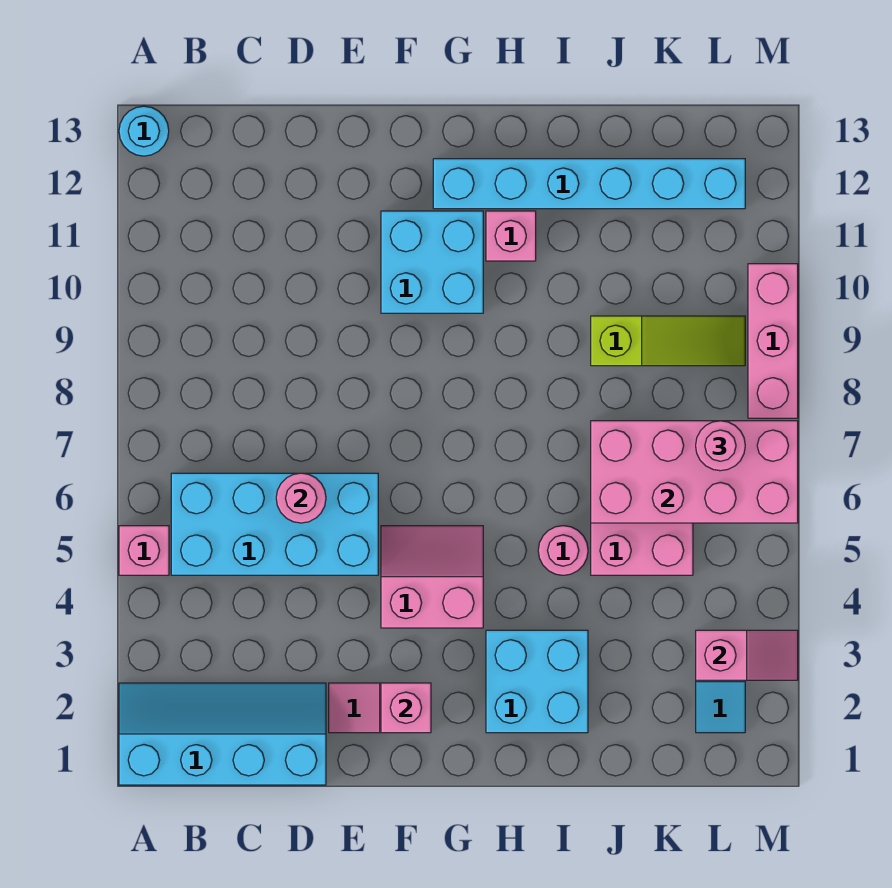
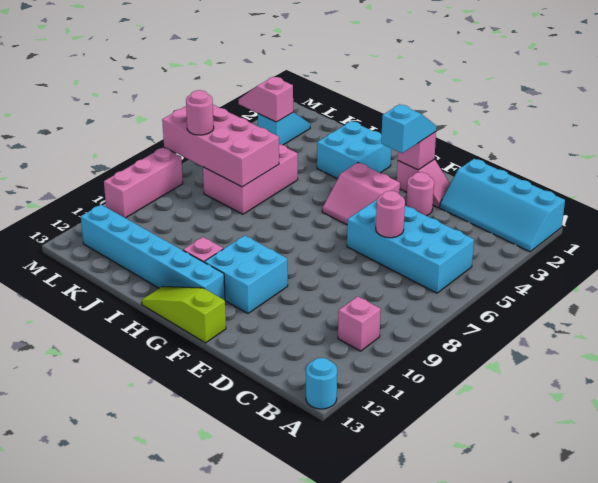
pink brick A5 level 1 -> pink brick B10 level 1
none -> cyan slope F2:F3 level 3 top 3
pink round brick I5 level 1 -> pink round brick E3 level 1
lime slope J9:L9 level 1 top J -> lime slope F13:H13 level 1 top F

